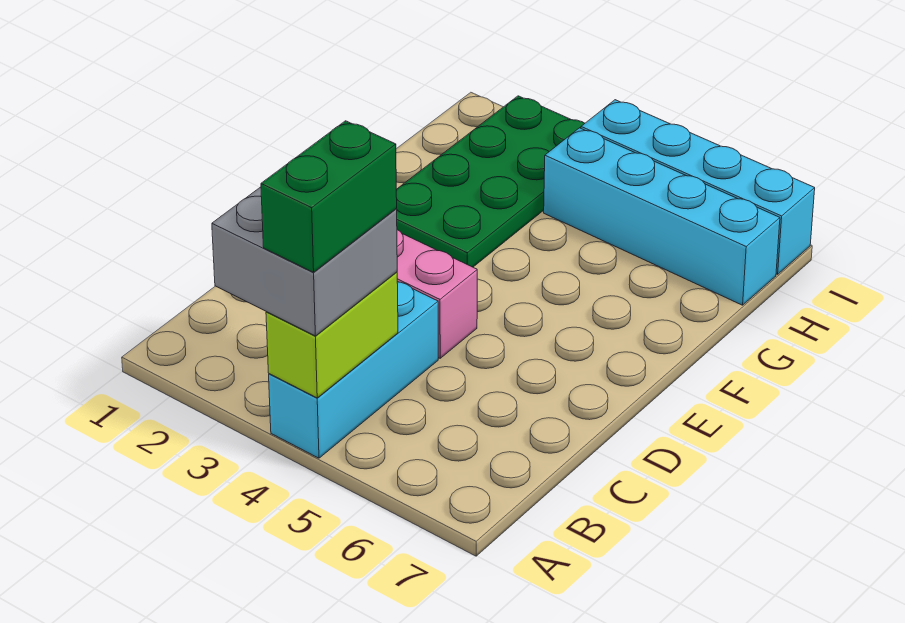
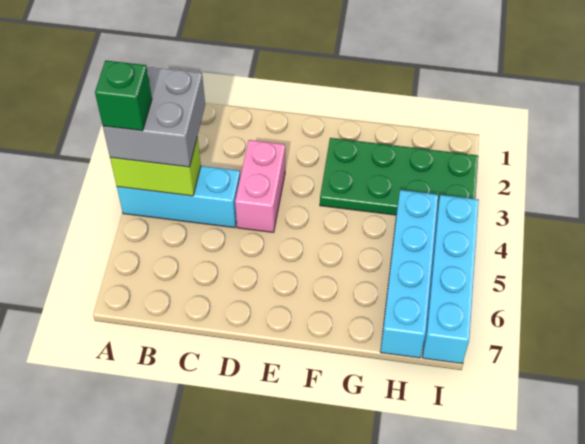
green brick A4:B4 level 4 -> green brick A4 level 4

